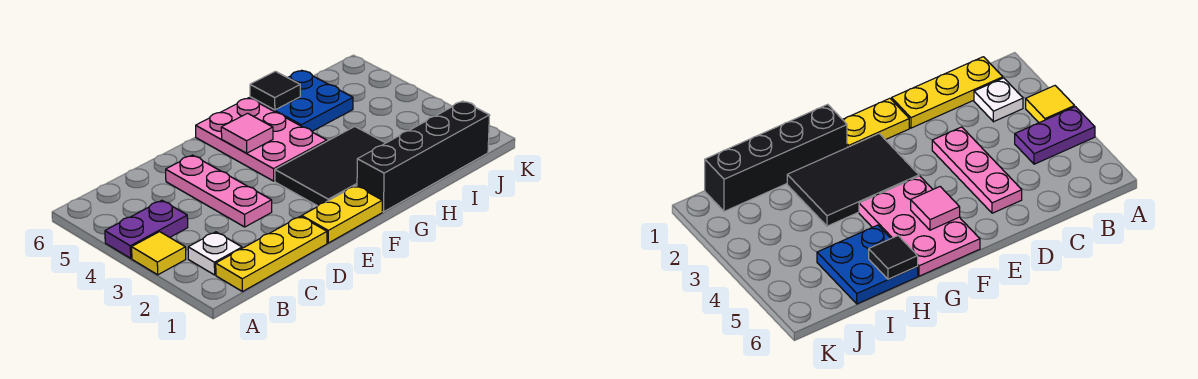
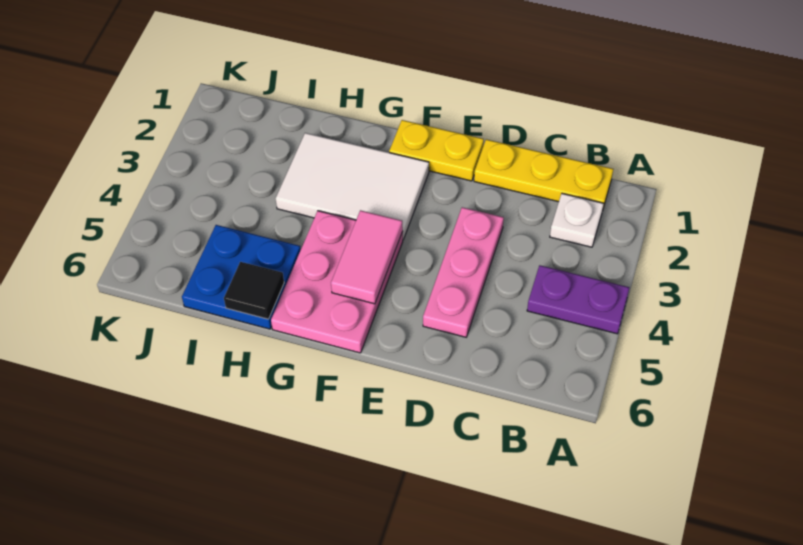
yellow tile A3 level 1 -> none
black tile F2:H3 level 1 -> white tile F2:H3 level 1
pink tile F5 level 2 -> pink tile F4:F5 level 2
black brick G1:J1 level 1 -> none

